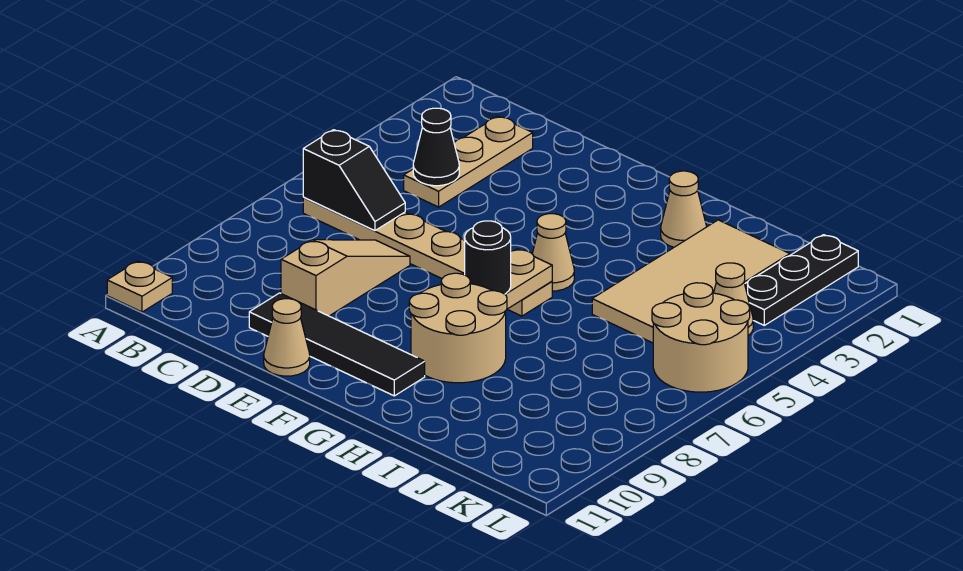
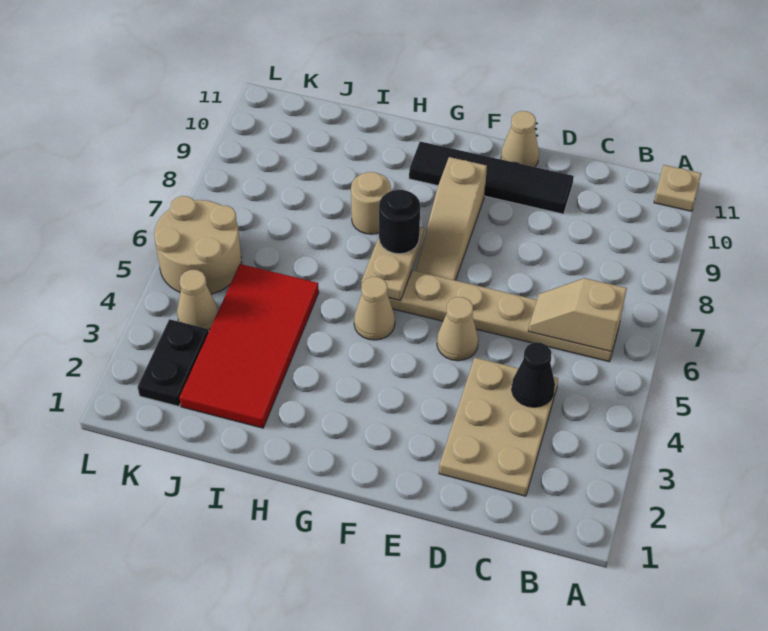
black slope B6:C6 level 2 top B -> tan slope B6:C6 level 2 top B
tan plate C2:C4 level 1 -> tan plate C2:D4 level 1
tan slope D7:D9 level 1 top 9 -> tan slope F7:F9 level 1 top 9
tan round brick G8:H9 level 1 -> tan round brick H8 level 1
tan cone H2 level 1 -> tan cone E5 level 1
tan tile I2:J5 level 1 -> red tile I2:J5 level 1
black plate K1:K3 level 1 -> black plate K2:K3 level 1

